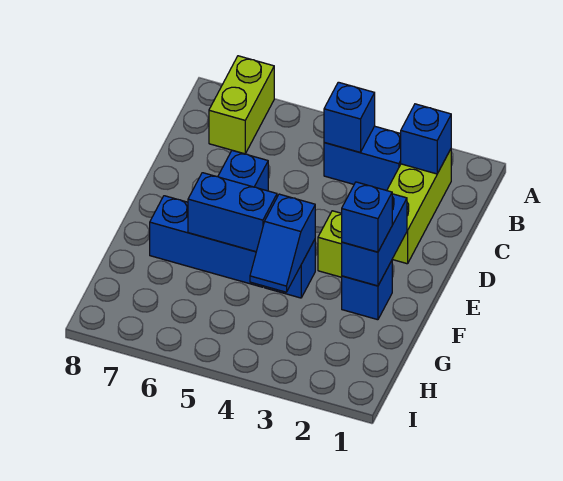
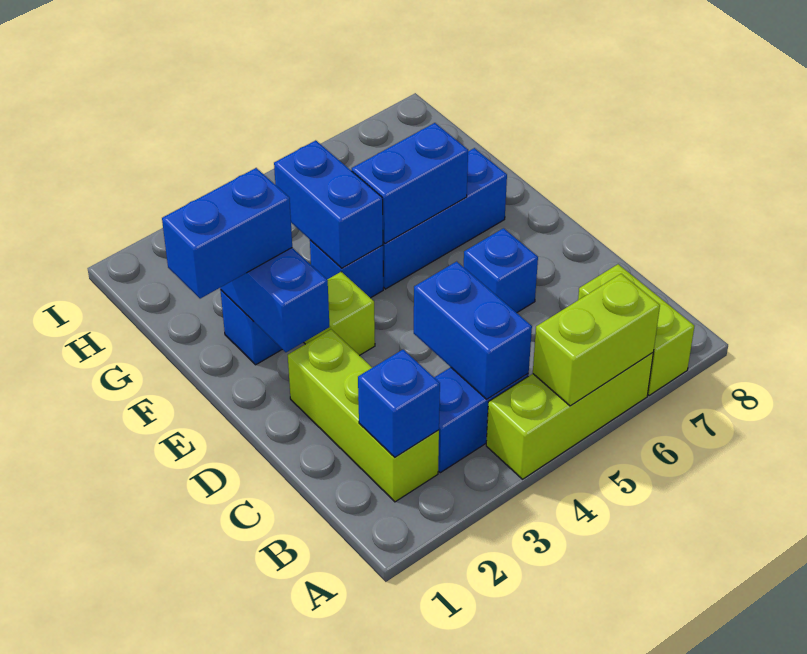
none -> lime brick A4:A6 level 1
none -> lime brick A5:A6 level 2
blue brick B4 level 2 -> blue brick B4:C4 level 2
blue brick F2 level 3 -> blue brick F1:F2 level 3
blue slope F4:G4 level 2 top F -> blue brick F4:G4 level 2

